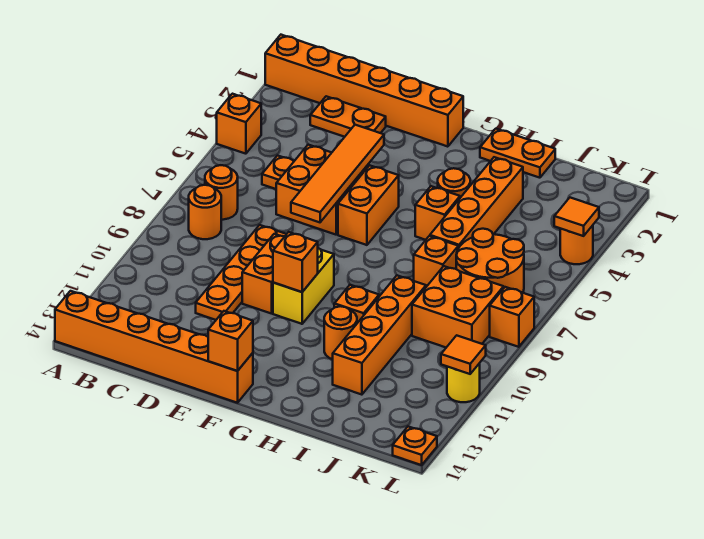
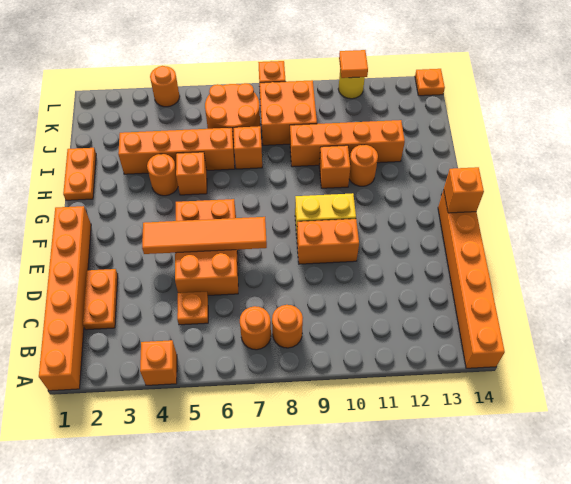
orange plate D8:D11 level 1 -> none
orange brick F10 level 2 -> none
orange tile L4 level 2 -> none

